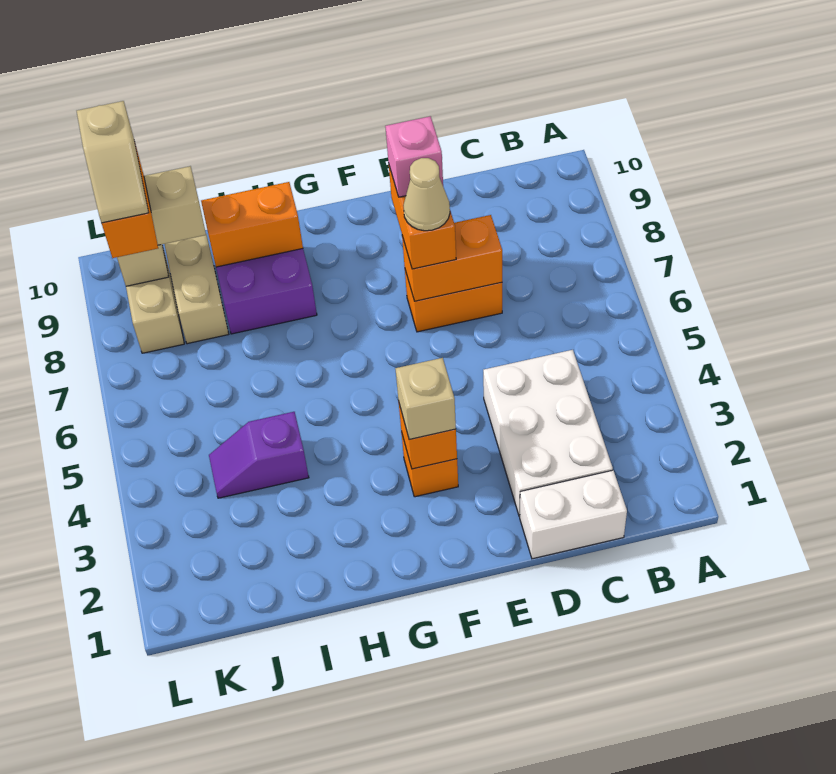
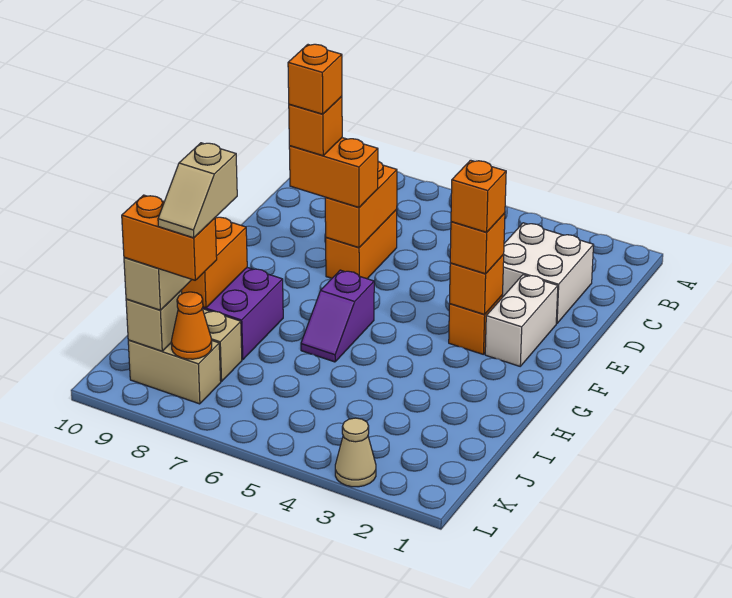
white brick C1:D1 level 1 -> white brick E2:F2 level 1
white brick C2:D4 level 1 -> white brick C2:D3 level 1
tan cone E7 level 4 -> tan cone L3 level 1
pink brick E8 level 4 -> orange brick E8 level 4
none -> orange brick E8 level 5
tan brick F3 level 3 -> orange brick F3 level 3
none -> orange brick F3 level 4
purple slope I4:J4 level 1 top I -> purple slope G6:H6 level 1 top G
none -> orange cone K8 level 2
tan slope K8:K9 level 5 top 9 -> tan slope J8:K8 level 5 top J

